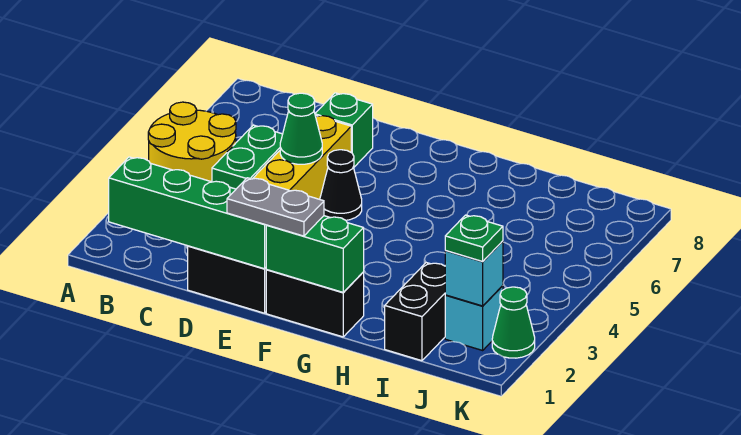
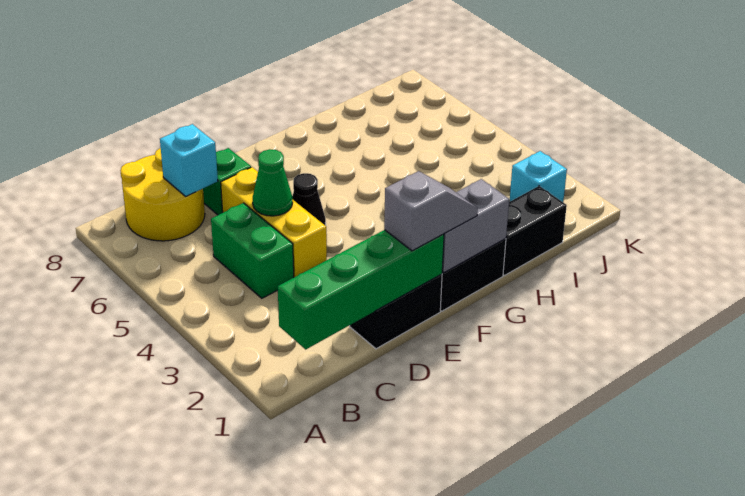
yellow round brick A4:B5 level 1 -> yellow round brick B7:C8 level 1
grey plate E1:F1 level 3 -> grey slope E1:F1 level 3 top E
green brick F1:G1 level 2 -> grey brick F1:G1 level 2
black brick I1:I2 level 1 -> black brick H1:I1 level 1
cyan brick J2 level 2 -> cyan brick C7 level 2
green plate J2 level 3 -> none
green cone K2 level 1 -> none

